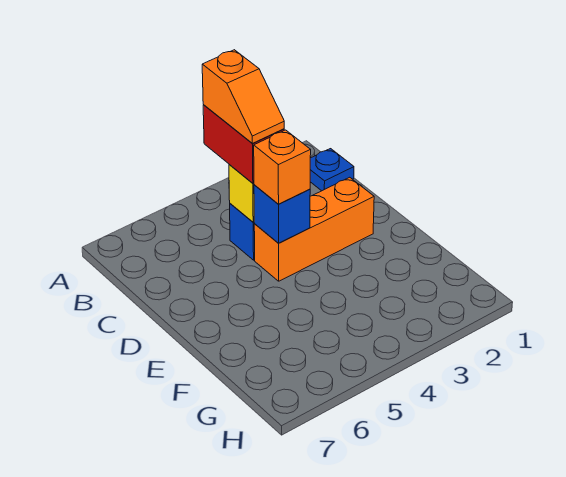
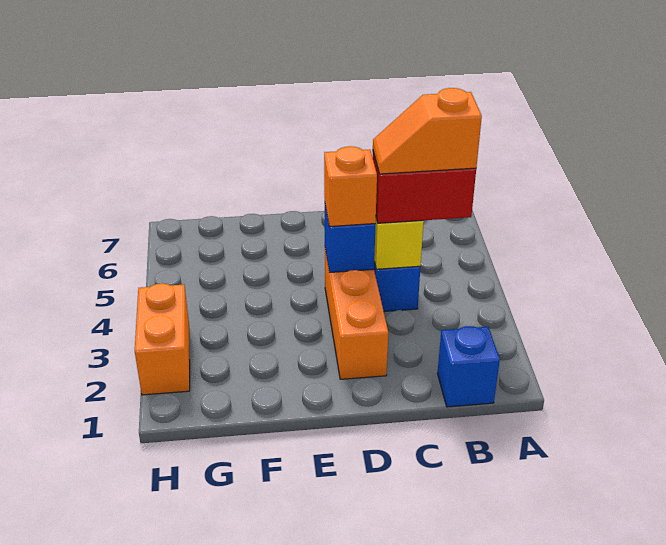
blue plate B1 level 1 -> blue brick B1 level 1
none -> orange brick H2:H3 level 1

